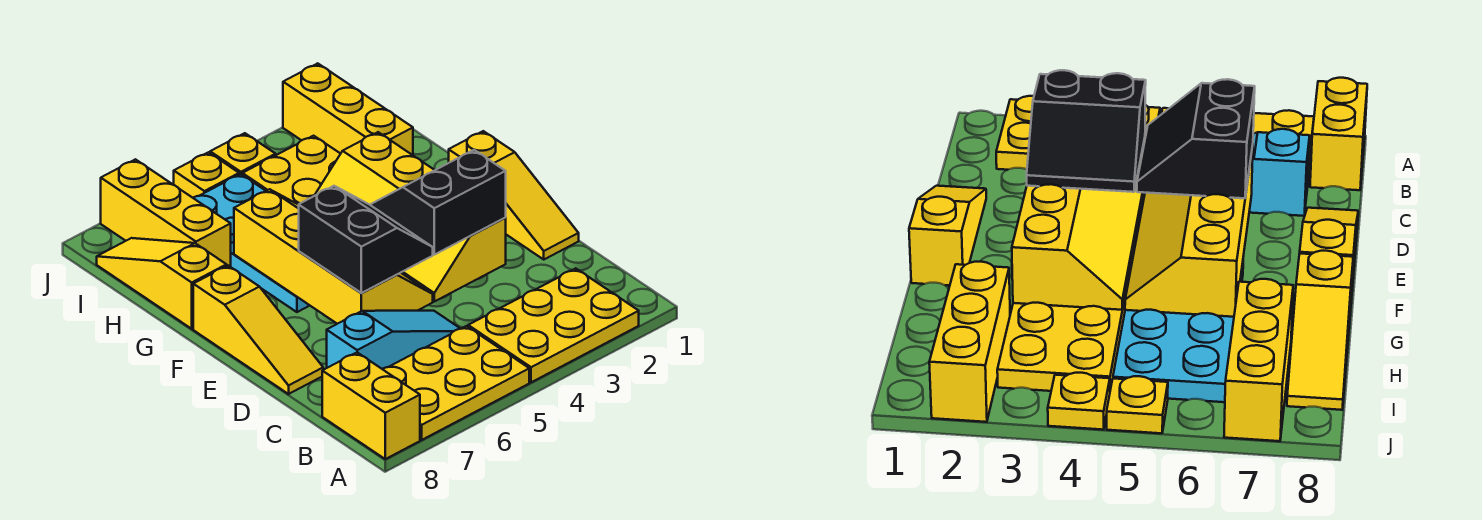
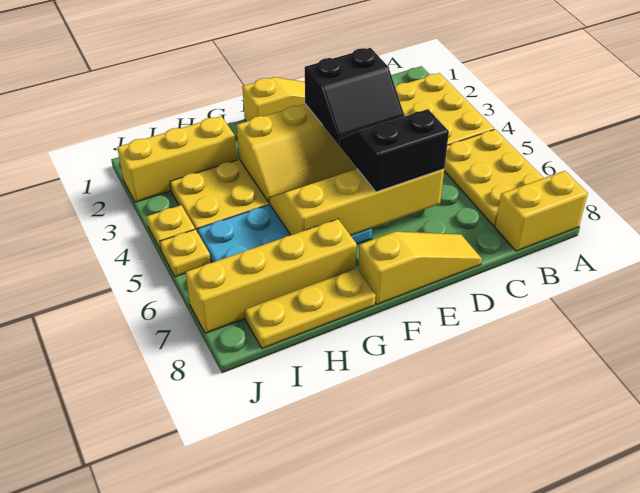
cyan slope C5:C7 level 1 top 7 -> none
black slope D3:E4 level 3 top D -> black slope D3:E4 level 3 top 3
yellow slope G8:I8 level 1 top G -> yellow plate G8:I8 level 1
yellow brick H7:J7 level 1 -> yellow brick G7:J7 level 1

